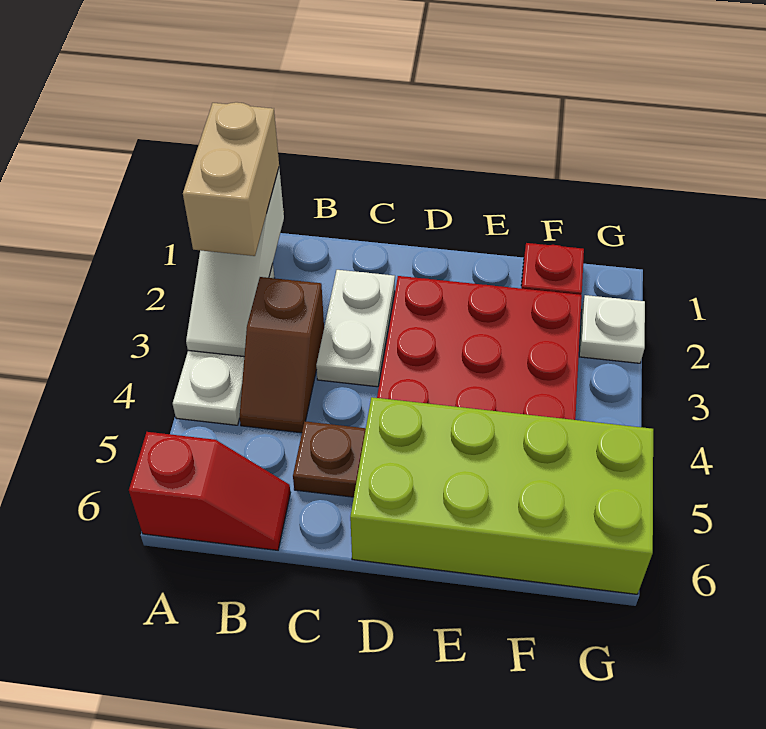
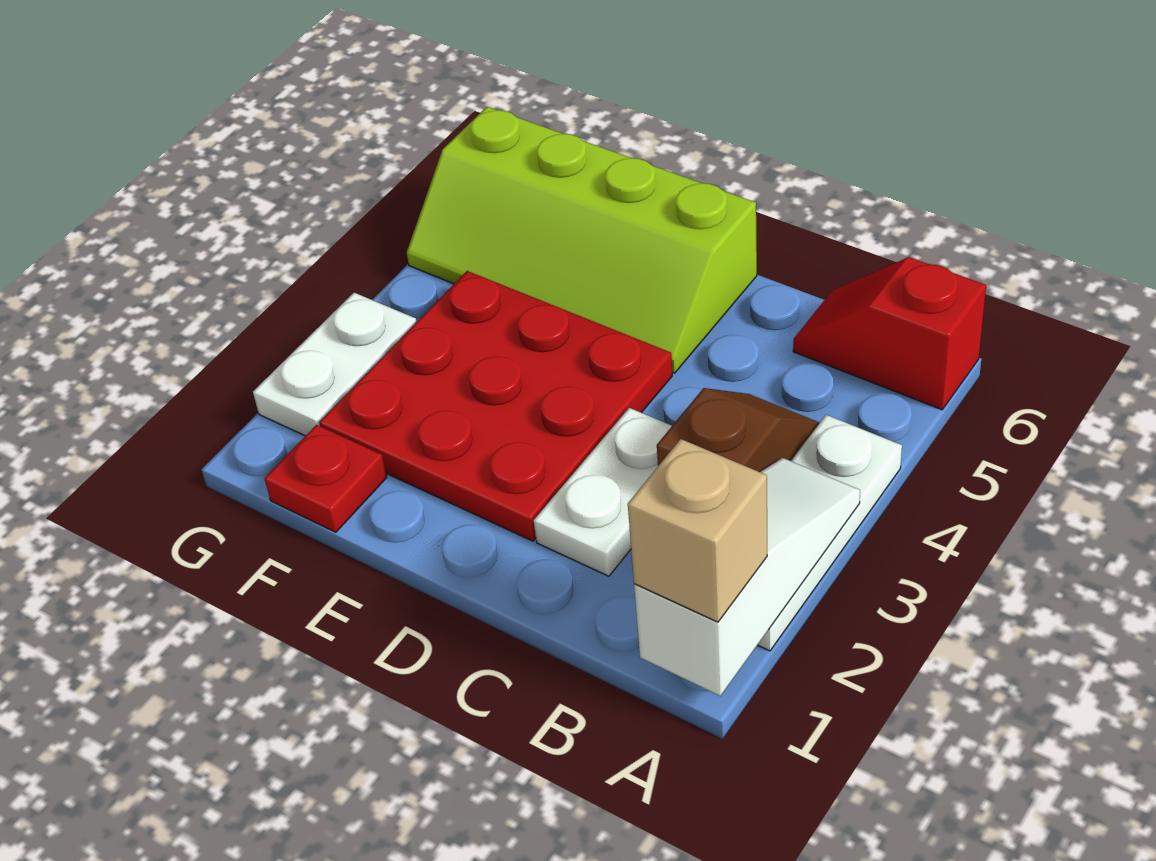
tan brick A1:A2 level 3 -> tan brick A1 level 3
brown plate C5 level 1 -> none
lime brick D5:G6 level 1 -> lime slope D5:G6 level 1 top 6
white plate G2 level 1 -> white plate G2:G3 level 1

